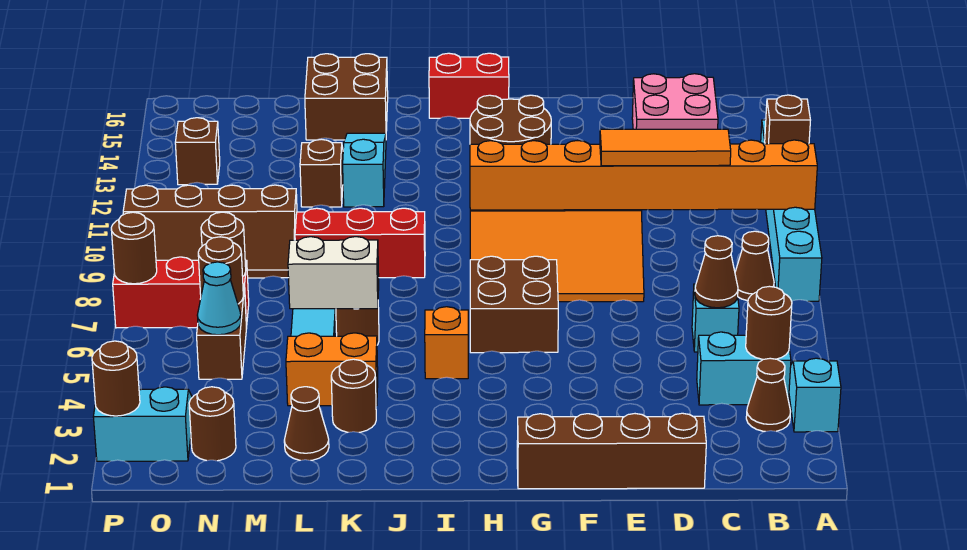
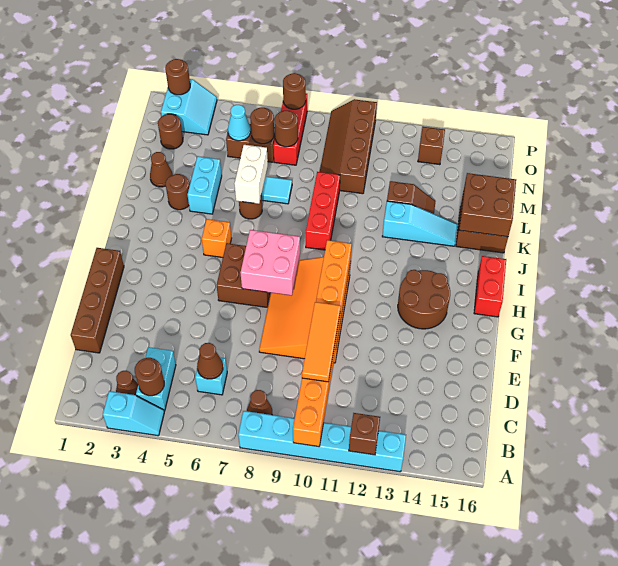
pink brick C14:D15 level 1 -> pink brick G7:H8 level 2
orange brick K4:L4 level 1 -> cyan brick K4:L4 level 1
none -> brown brick K15:L16 level 2

